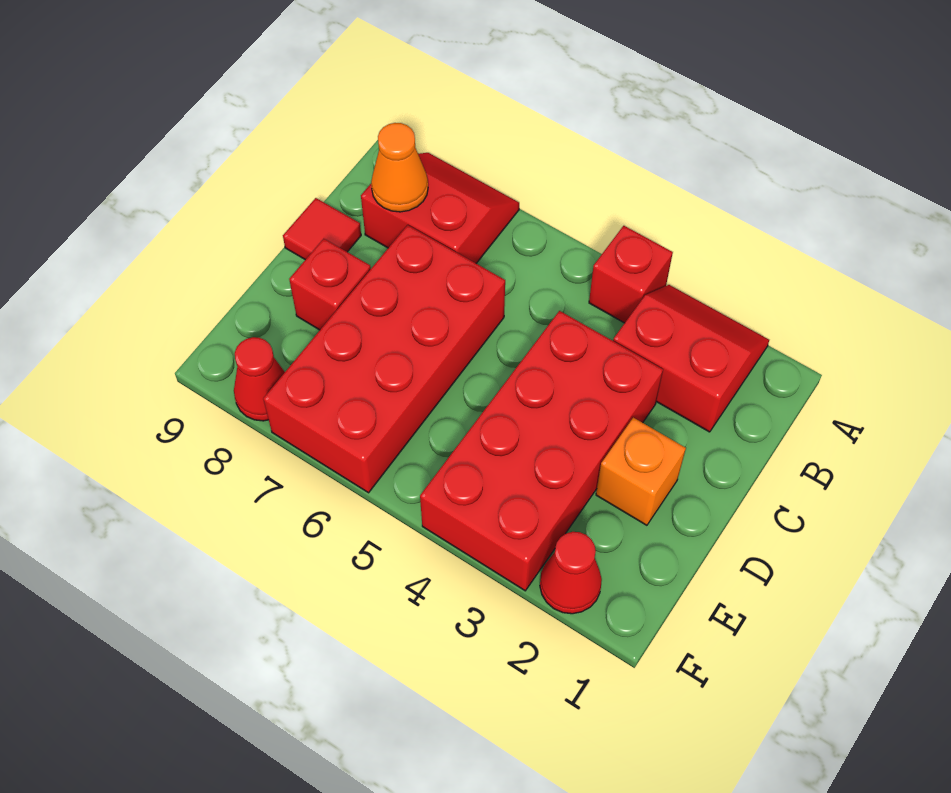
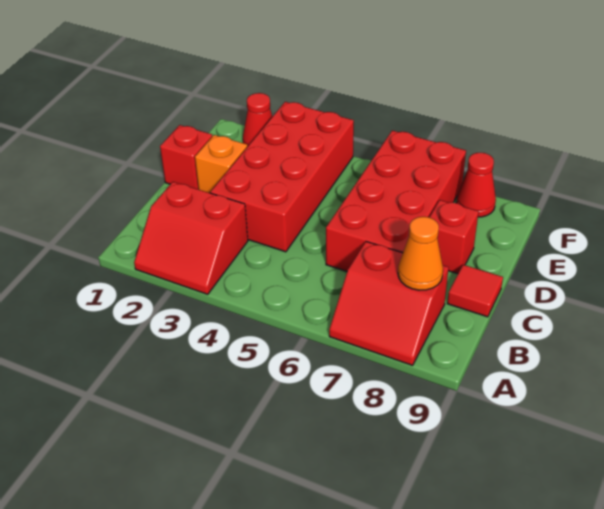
red brick A4 level 1 -> red brick D1 level 1

